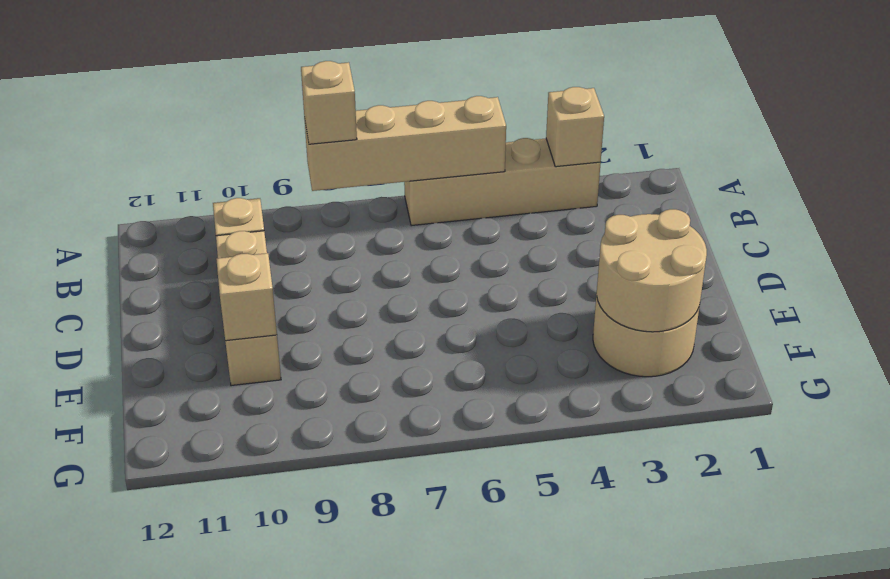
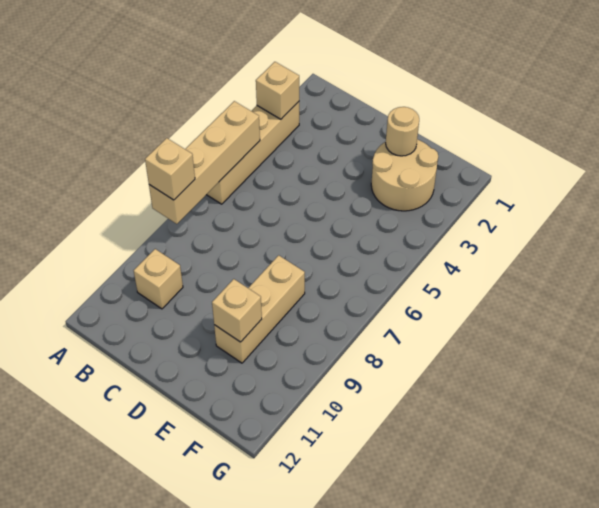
tan brick C10:E10 level 1 -> tan brick E8:E10 level 1
tan round brick E2:F3 level 2 -> tan round brick E2 level 2

